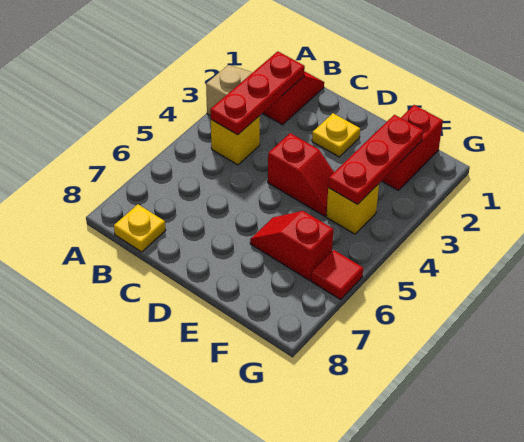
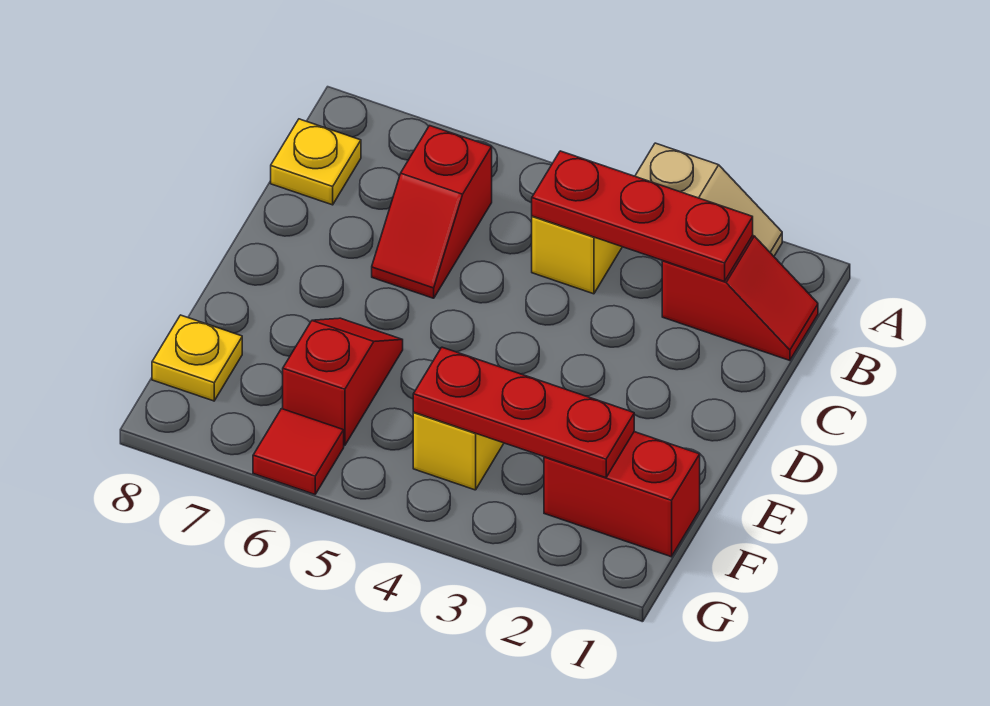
yellow plate D2 level 1 -> yellow plate F8 level 1
red slope D4:E4 level 1 top D -> red slope B6:C6 level 1 top B

